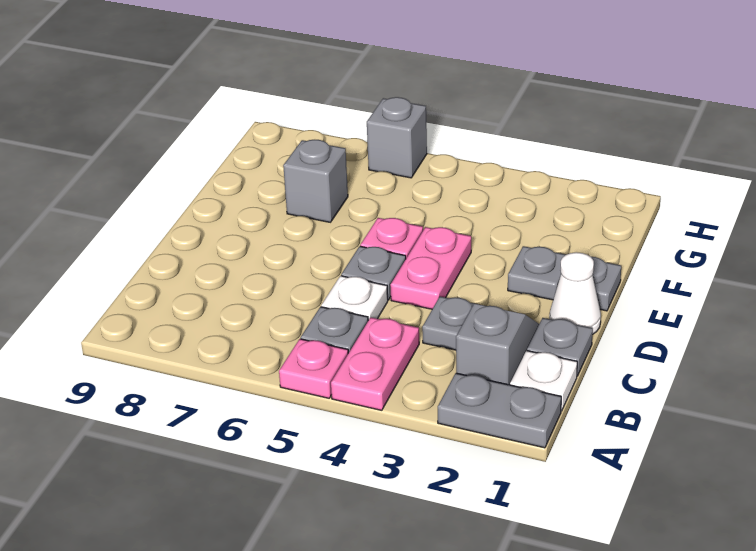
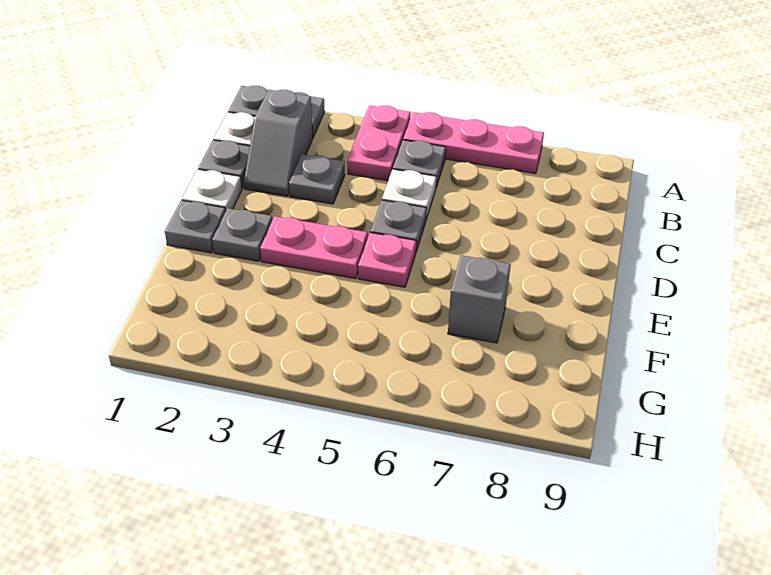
pink plate A5 level 1 -> pink plate A5:A7 level 1
white cone D1 level 1 -> white plate D1 level 1
pink plate D4:E4 level 1 -> pink plate E3:E4 level 1
grey brick H6 level 1 -> none

